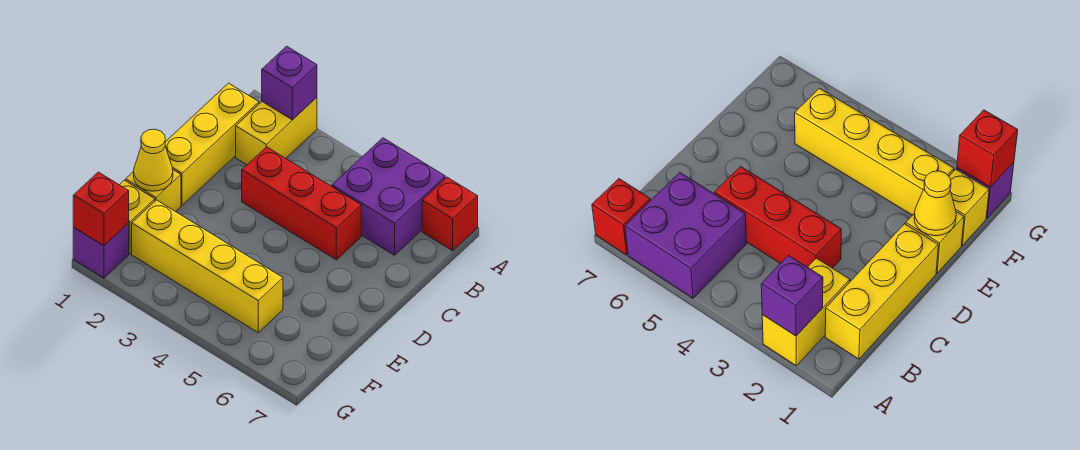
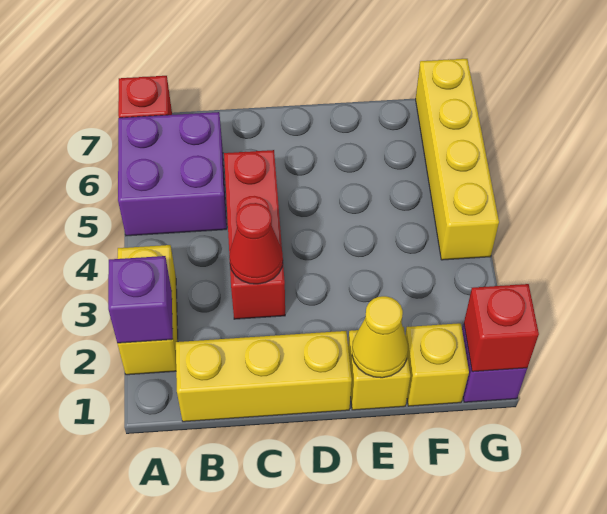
yellow brick A2:B2 level 1 -> yellow brick A2:A3 level 1
none -> red cone C3 level 2
yellow brick F2:F5 level 1 -> yellow brick G4:G7 level 1

